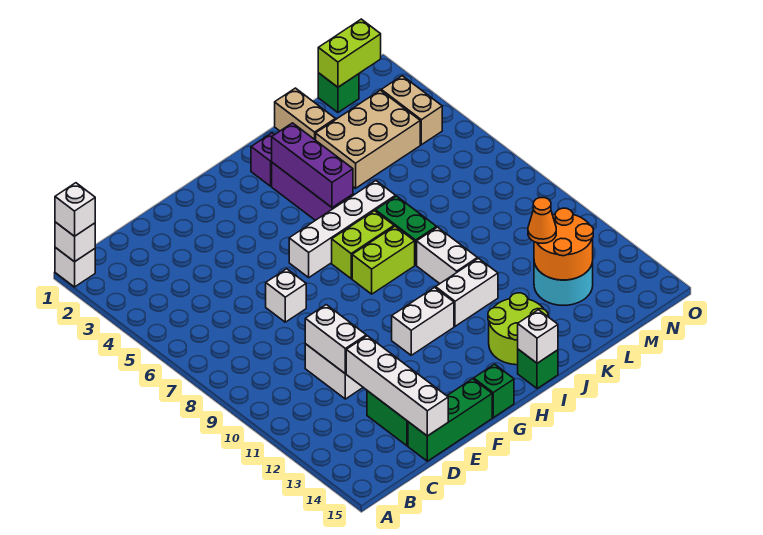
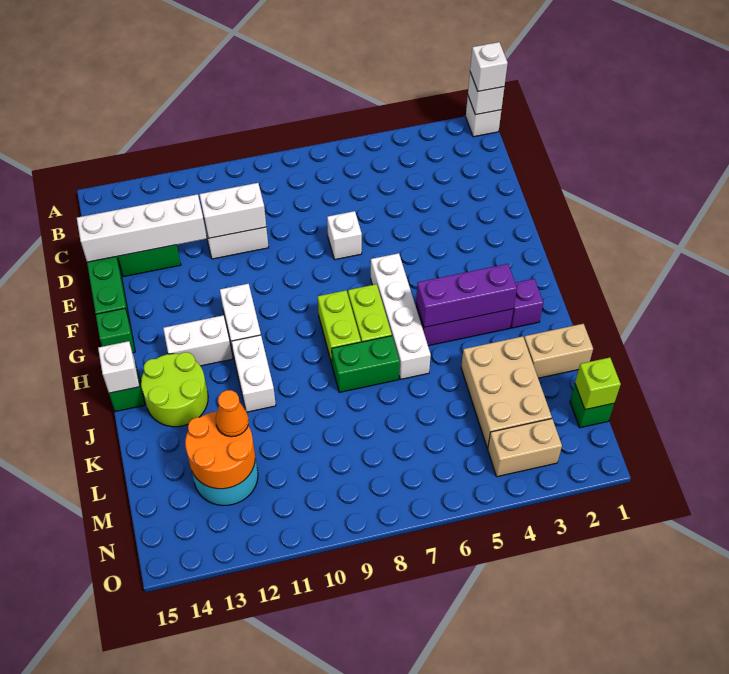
white brick J9:J10 level 1 -> white brick H12:H13 level 1
lime brick M1:N1 level 2 -> lime brick M1 level 2

